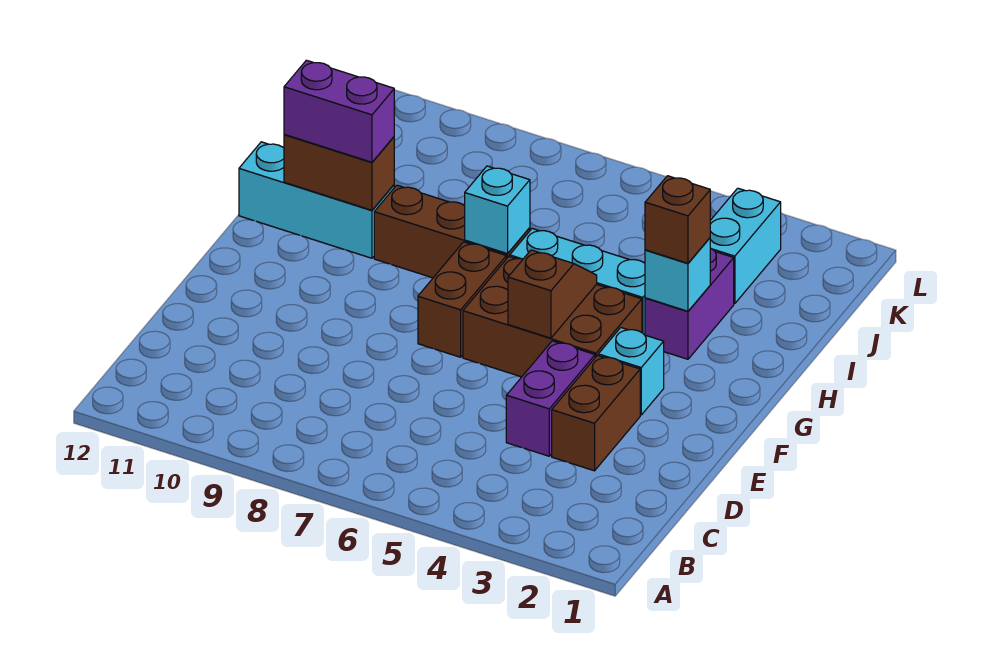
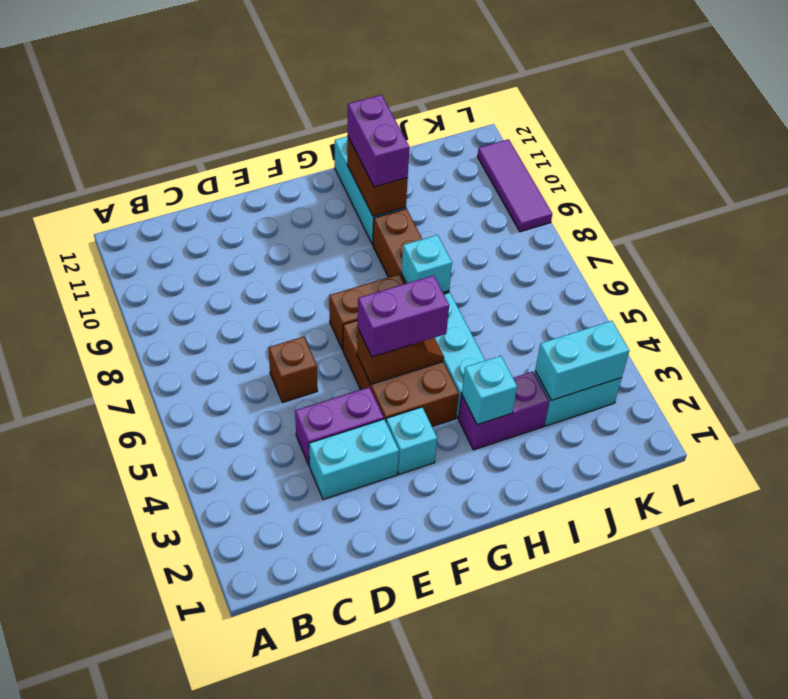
brown brick D3:E3 level 1 -> cyan brick D3:E3 level 1
none -> purple brick F5:G5 level 3
brown brick H3 level 3 -> brown brick D6 level 1
none -> cyan brick J3:K3 level 2
none -> purple tile L9:L11 level 1

